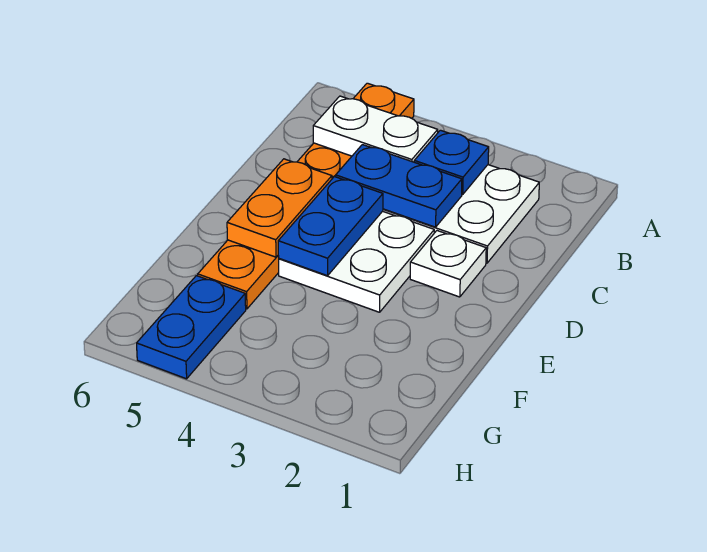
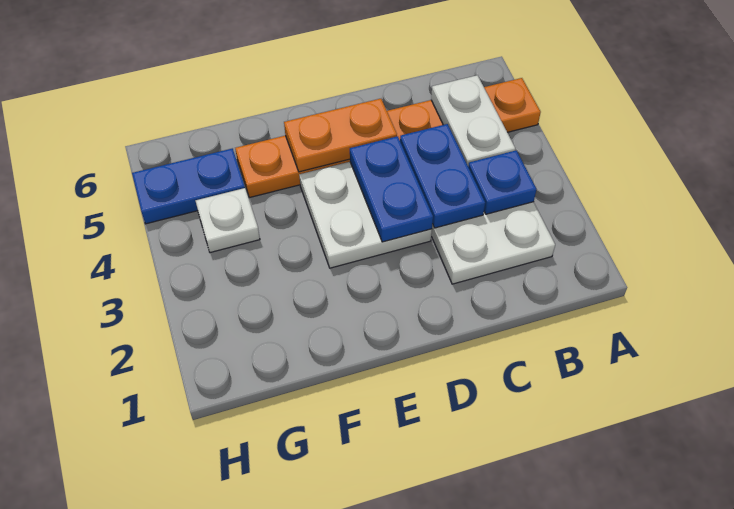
white plate D2 level 1 -> white plate G4 level 1
blue plate D4:E4 level 2 -> blue plate D3:D4 level 2

